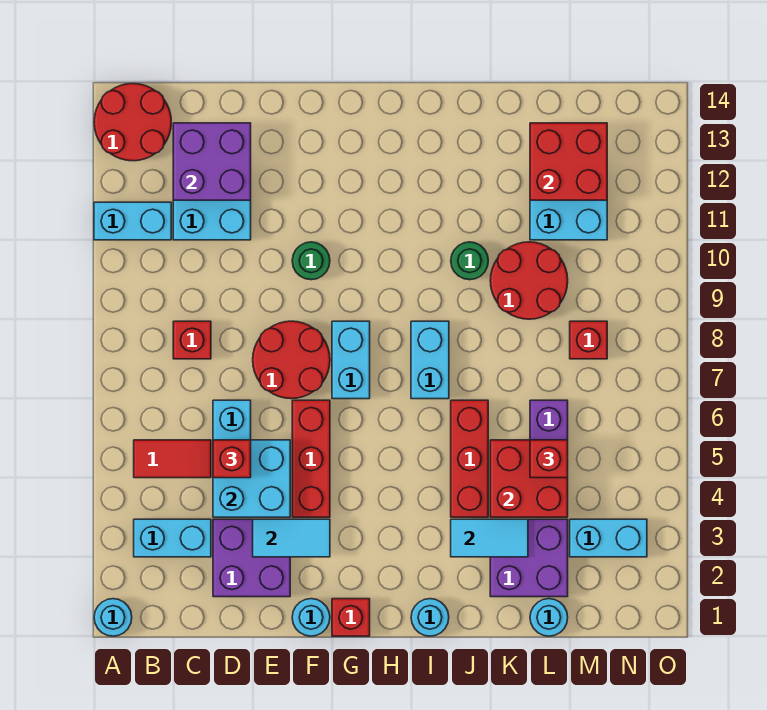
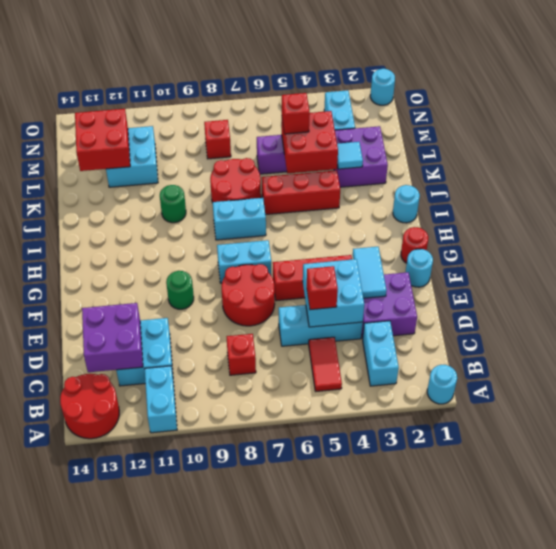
red brick G1 level 1 -> red round brick G1 level 1
cyan tile J3:K3 level 2 -> cyan tile K3 level 2
red round brick K9:L10 level 1 -> red round brick J7:K8 level 1
cyan round brick L1 level 1 -> cyan round brick O1 level 1

